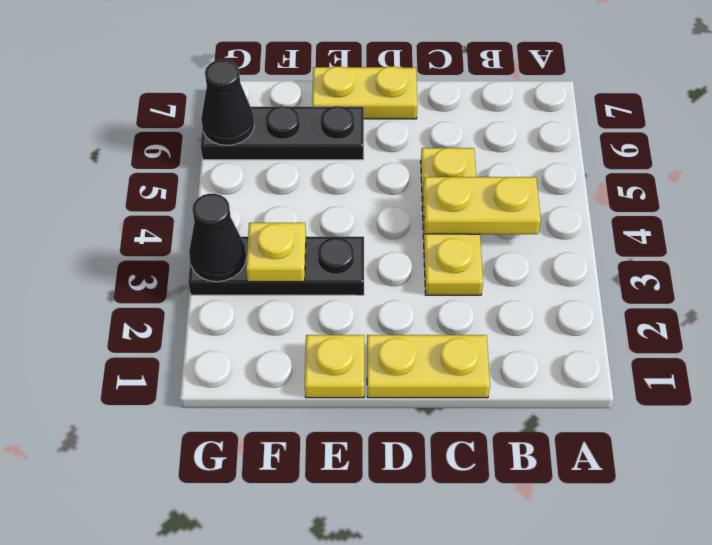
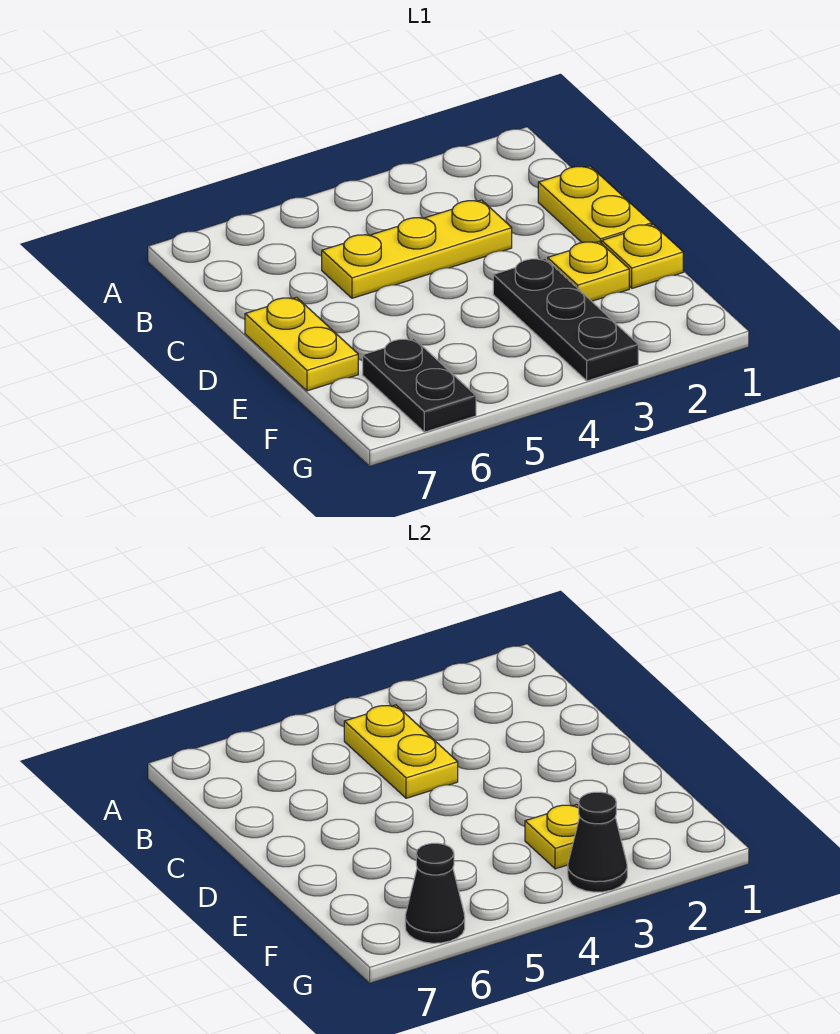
none -> yellow plate E2 level 1
black plate E6:G6 level 1 -> black plate F6:G6 level 1

